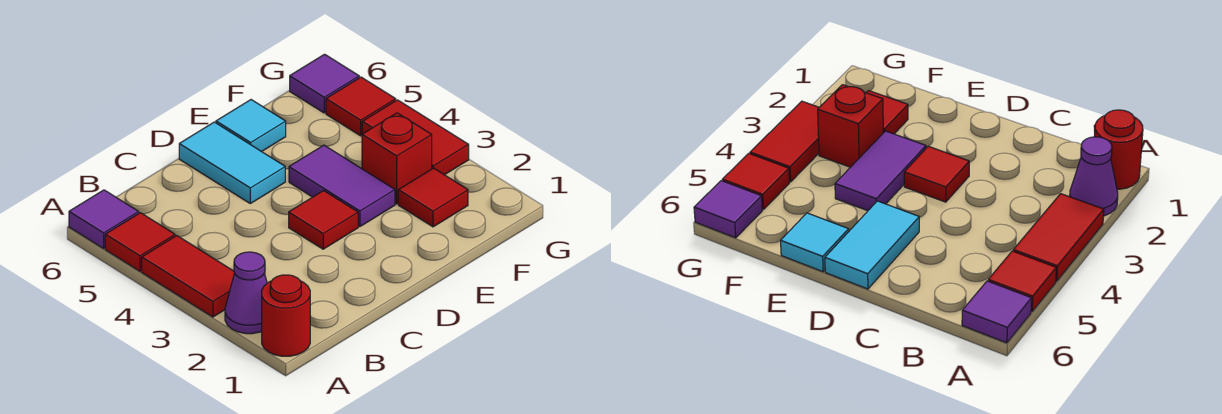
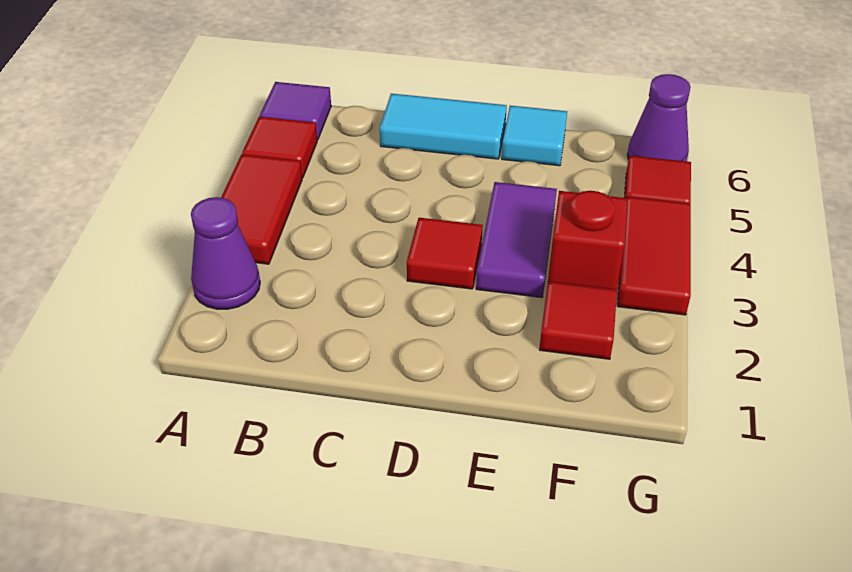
red round brick A1 level 1 -> none
cyan tile D5:D6 level 1 -> cyan tile C6:D6 level 1
purple tile G6 level 1 -> purple cone G6 level 1

